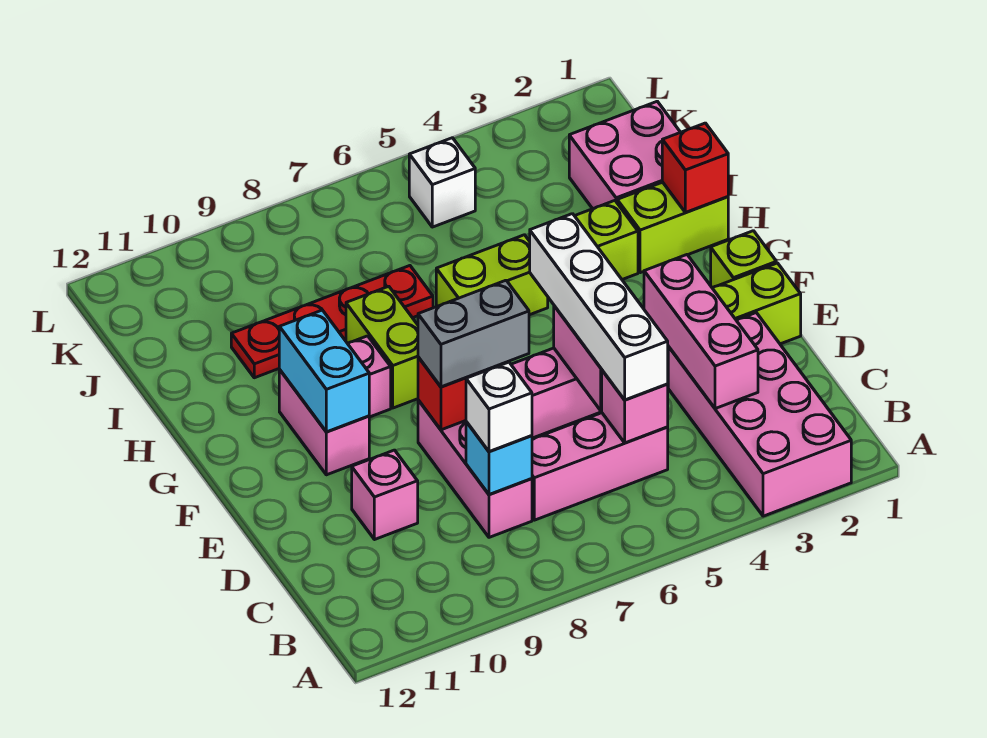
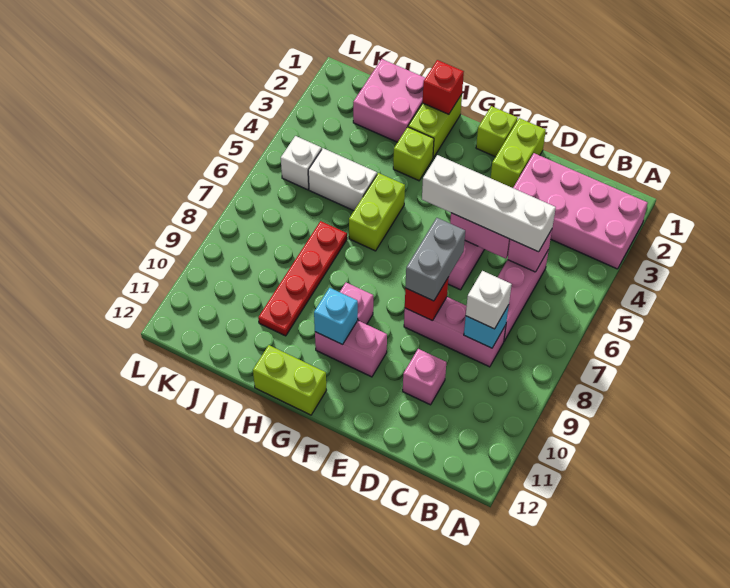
pink brick C3:E3 level 2 -> none
cyan brick F10:G10 level 2 -> cyan brick G10 level 2
lime brick G8:H8 level 1 -> lime brick G12:H12 level 1
none -> white brick I5:J5 level 1

